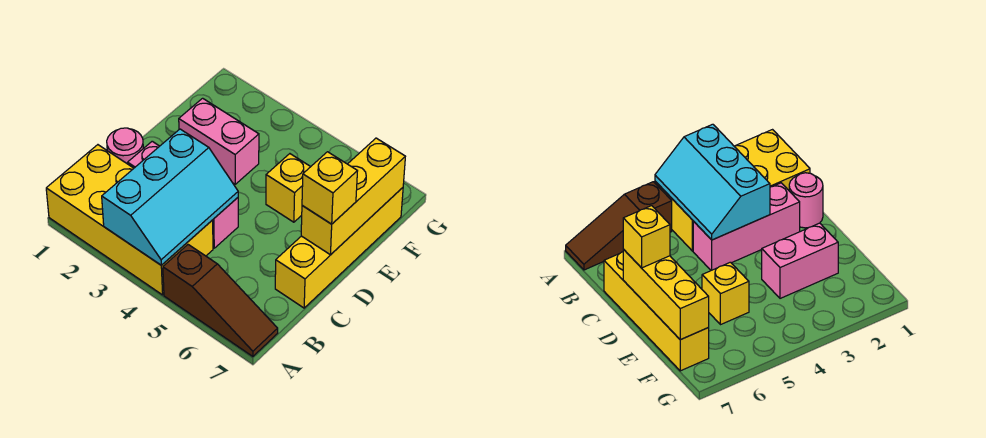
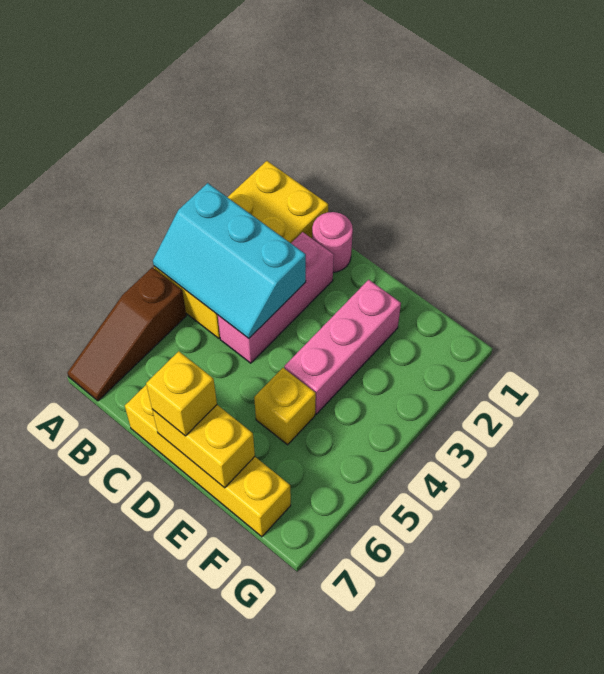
yellow brick D7:F7 level 2 -> yellow brick D7:E7 level 2
pink brick E2:E3 level 1 -> pink brick E2:E4 level 1

